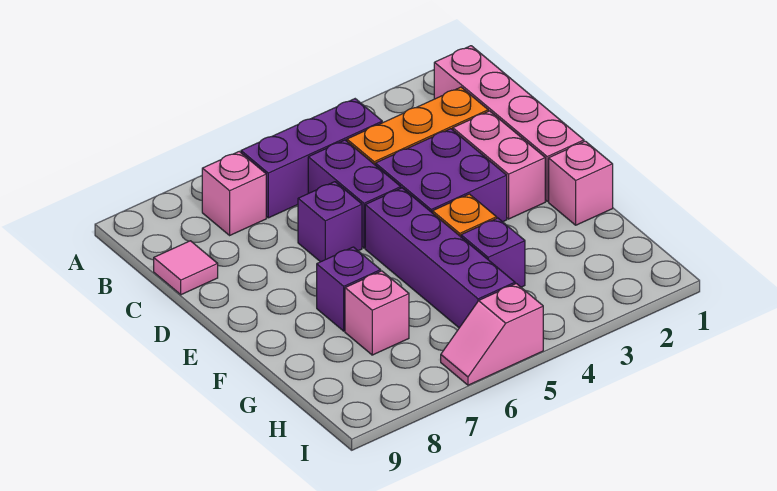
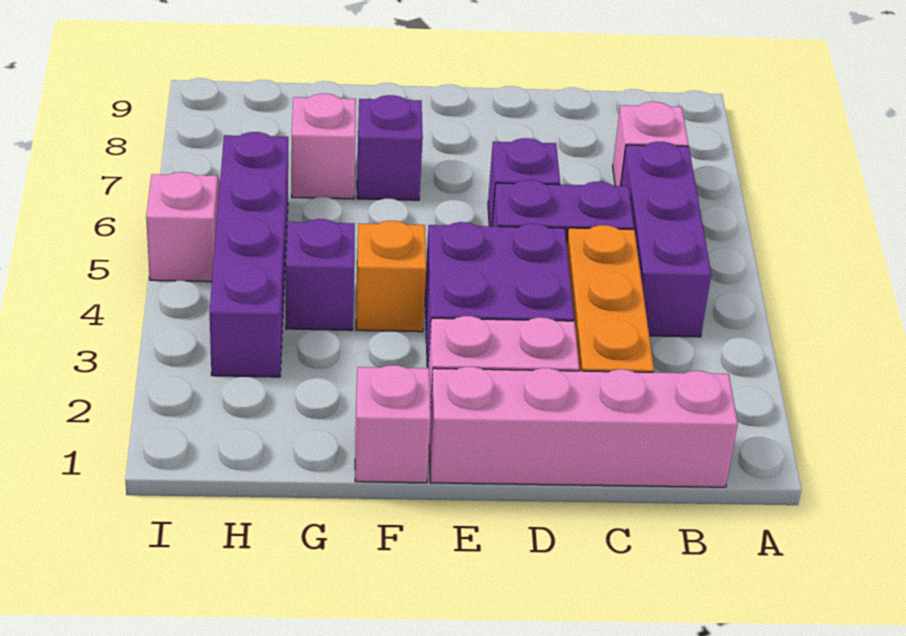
pink tile C9 level 1 -> none
purple brick E5:H5 level 1 -> purple brick H3:H6 level 1

